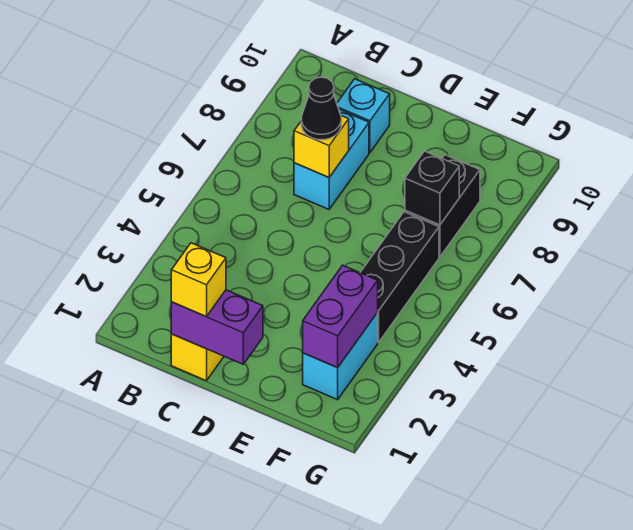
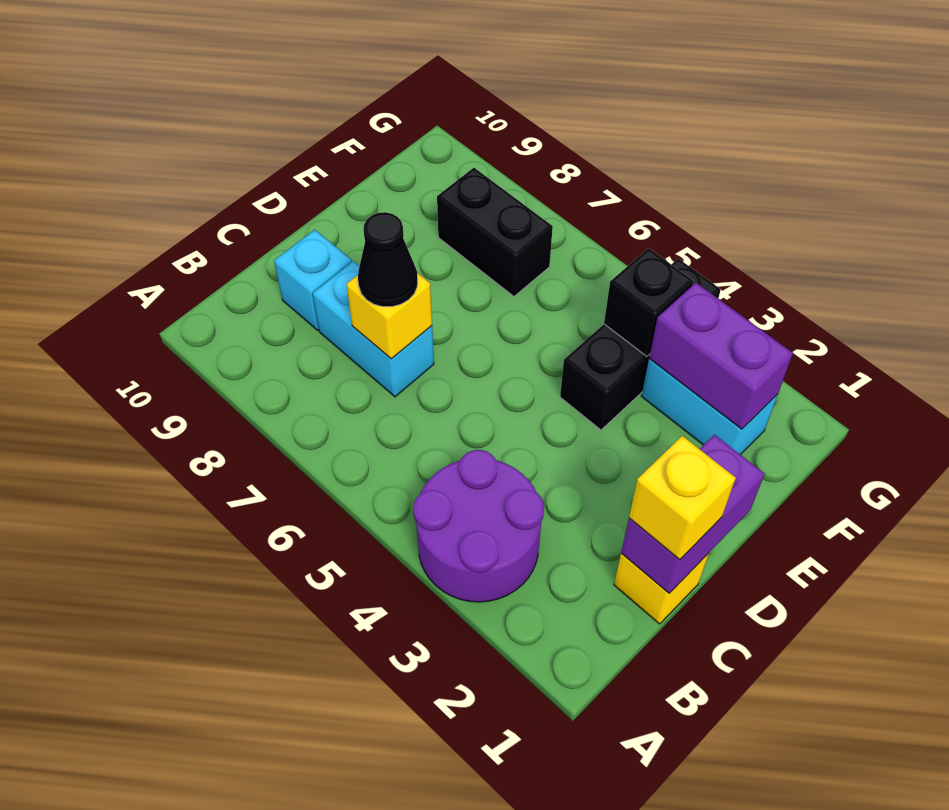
none -> purple round brick A3:B4 level 1
black brick F4:F6 level 1 -> black brick E4:G4 level 1
black brick F7 level 2 -> black brick F4 level 2

